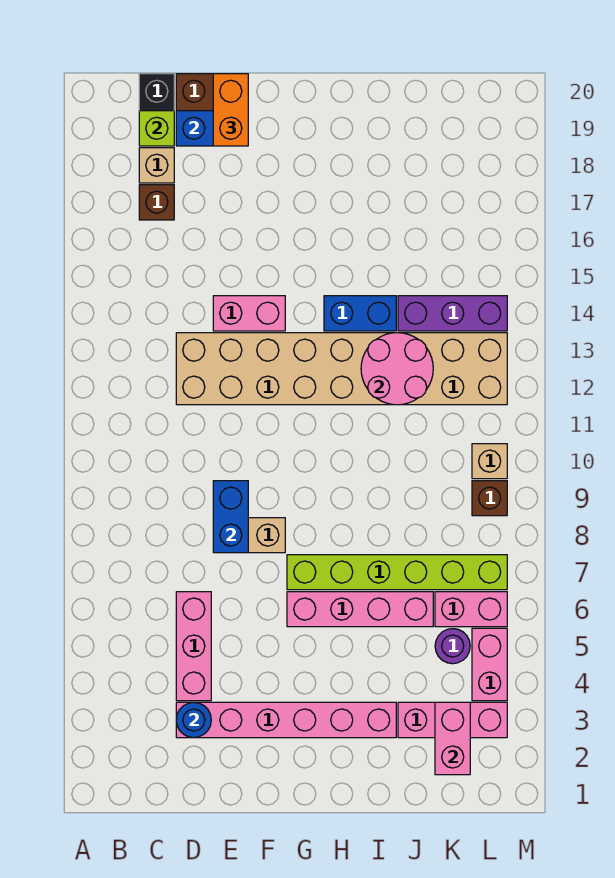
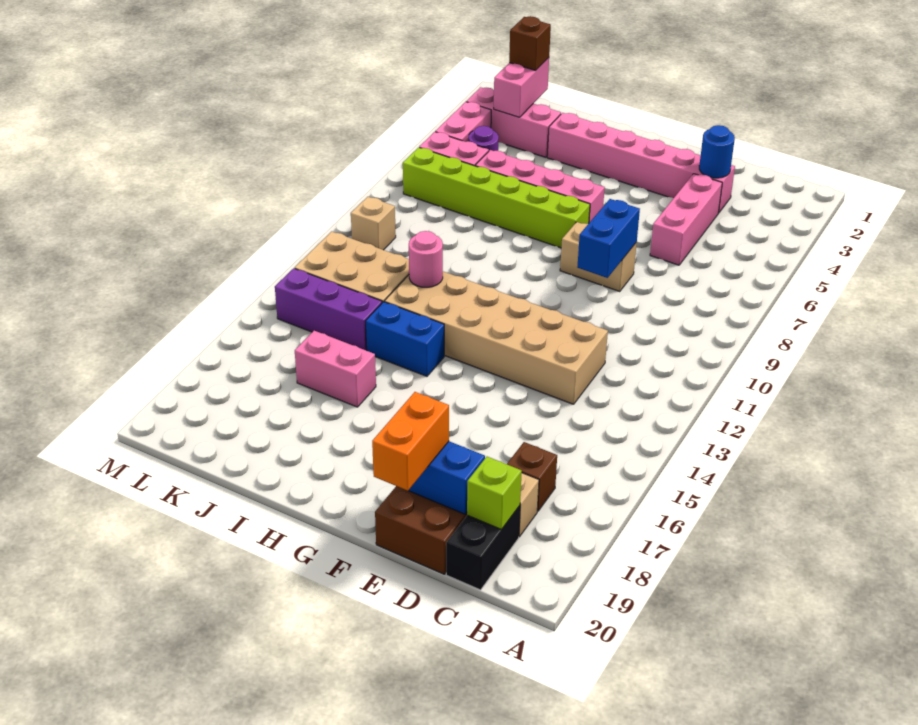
pink brick E14:F14 level 1 -> pink brick I16:J16 level 1
pink round brick I12:J13 level 2 -> pink round brick I12 level 2
brown brick L9 level 1 -> brown brick K2 level 3

